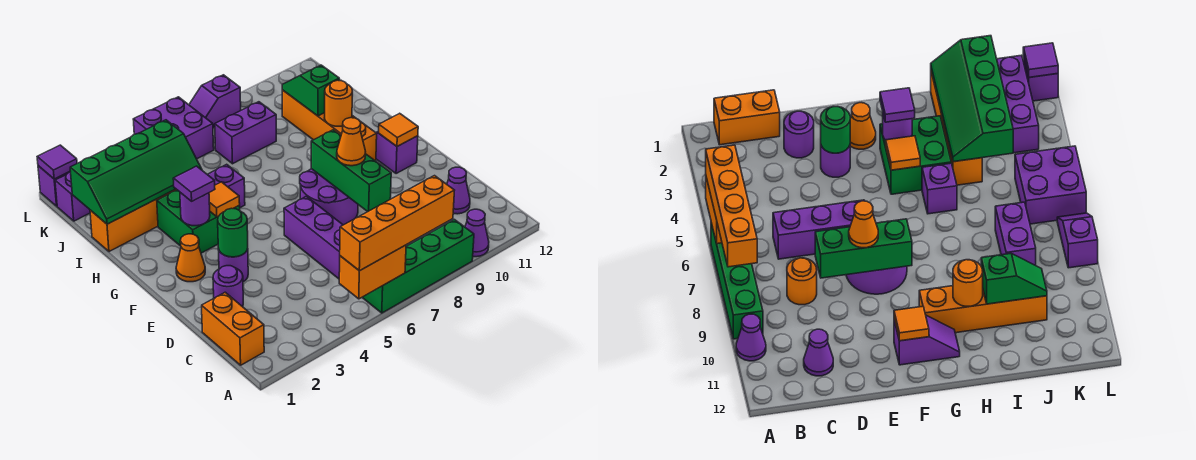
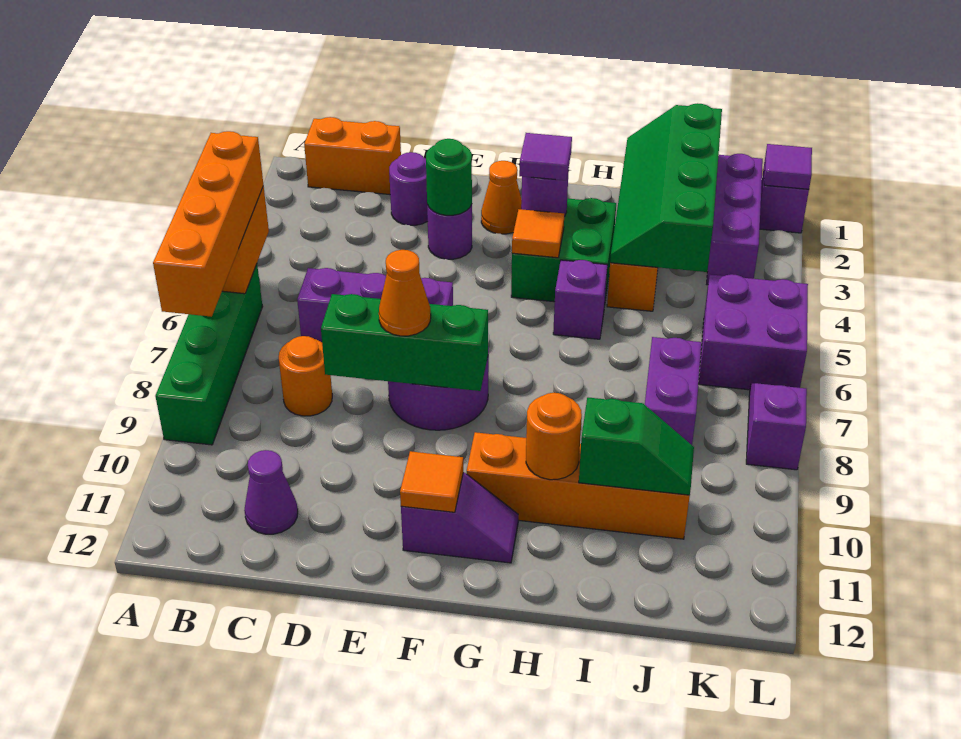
purple cone A10 level 1 -> none

